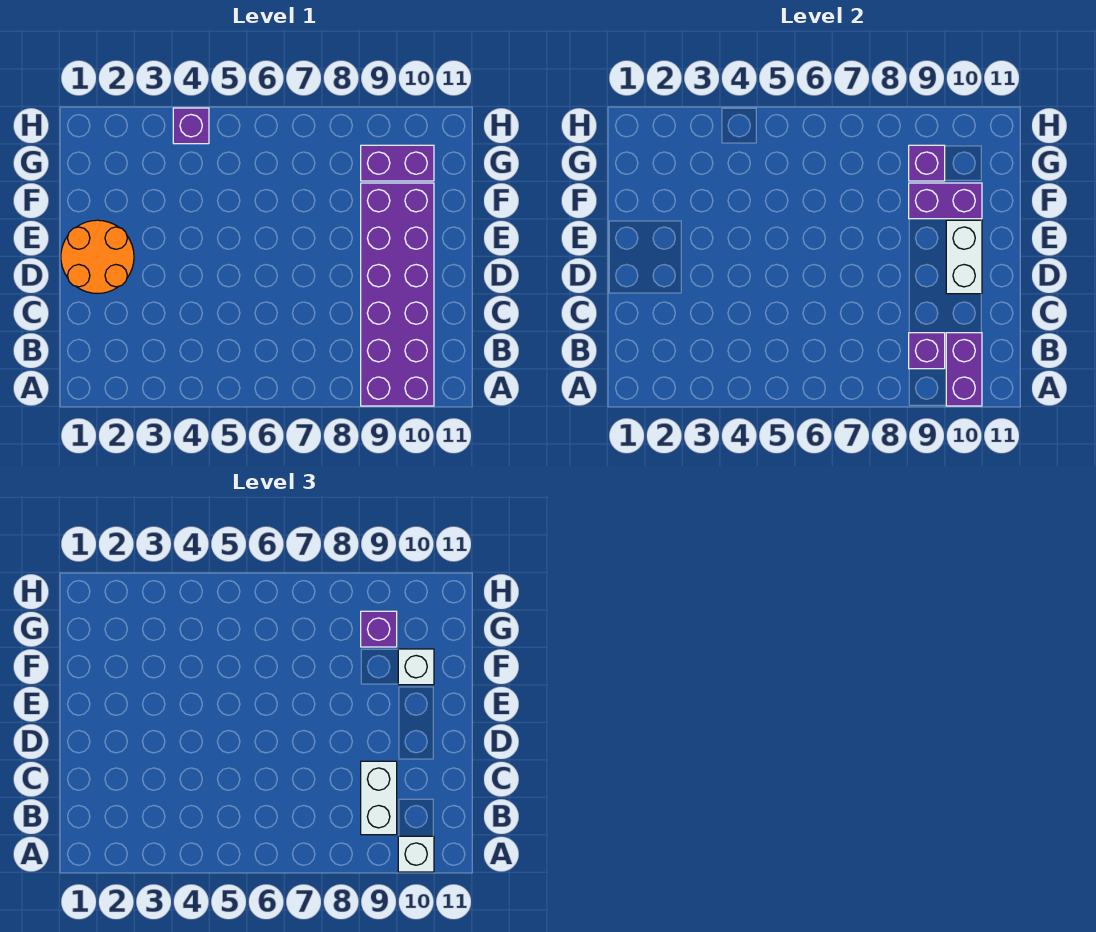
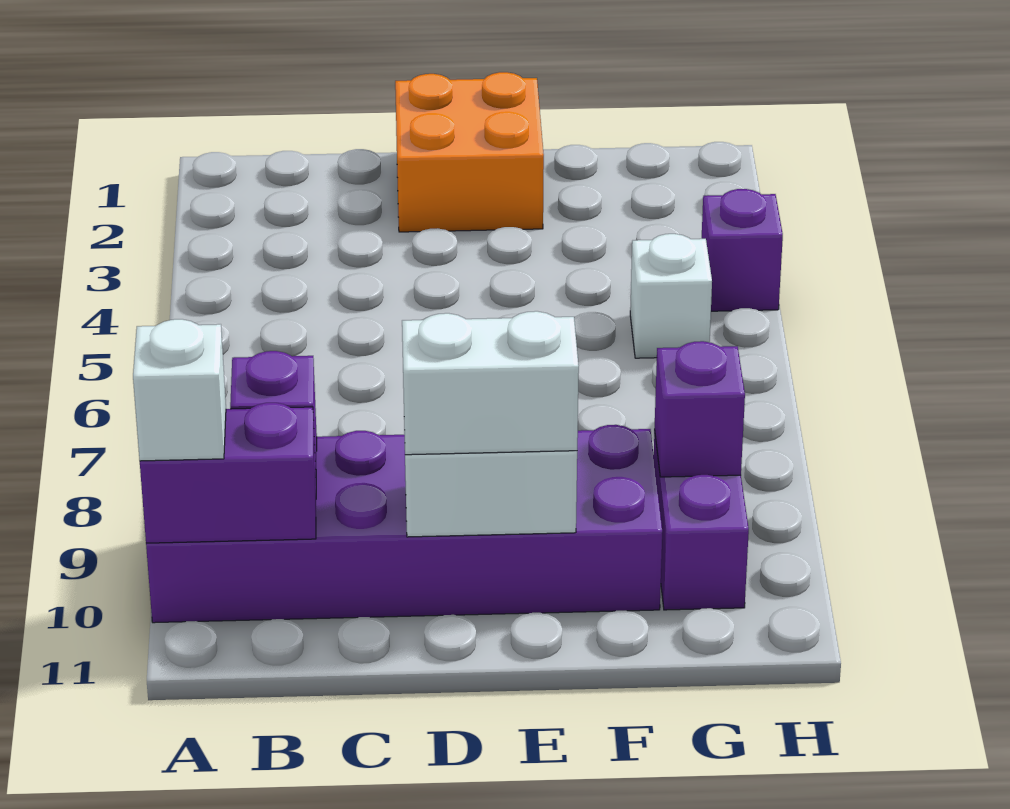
white brick B9:C9 level 3 -> white brick D10:E10 level 3
orange round brick D1:E2 level 1 -> orange brick D1:E2 level 1
purple brick F9:F10 level 2 -> none
white brick F10 level 3 -> white brick G5 level 1
purple brick G9 level 3 -> none

